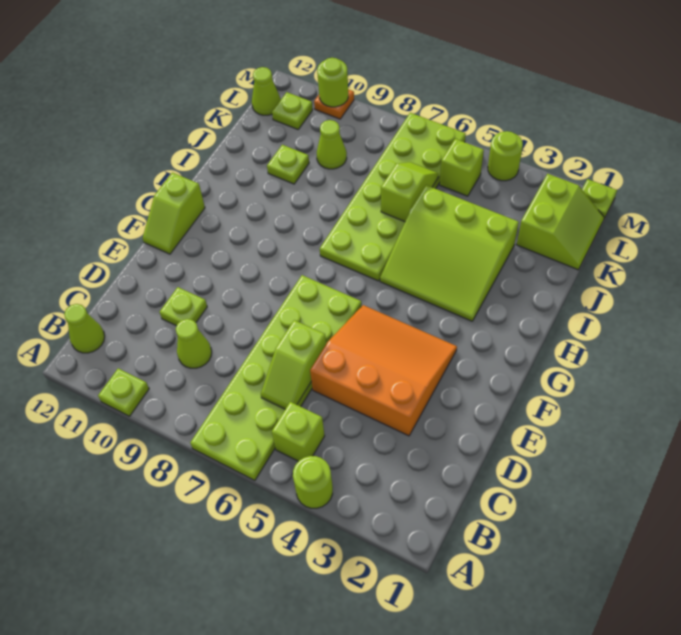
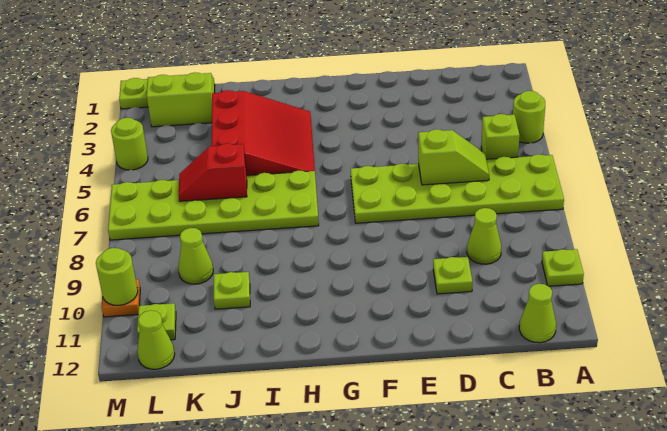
orange slope D3:F5 level 1 top D -> none
lime slope F12:G12 level 1 top G -> none
lime slope H3:J5 level 1 top J -> red slope H3:J5 level 1 top J
lime slope J6:K6 level 2 top J -> red slope J6:K6 level 2 top J
lime brick L5 level 1 -> none

